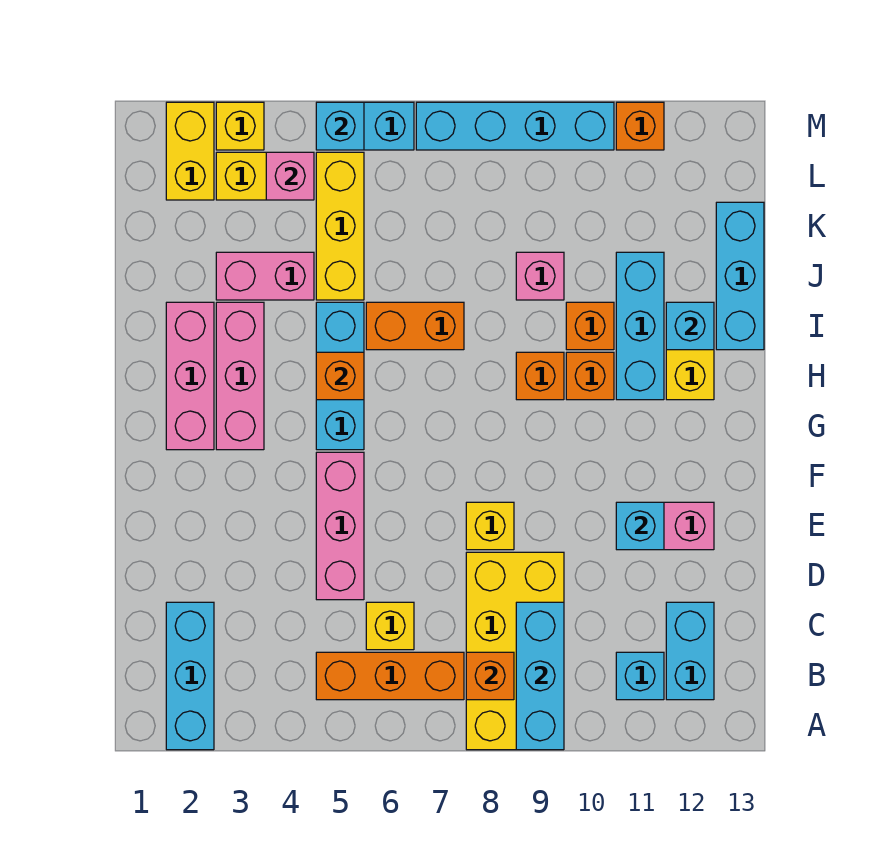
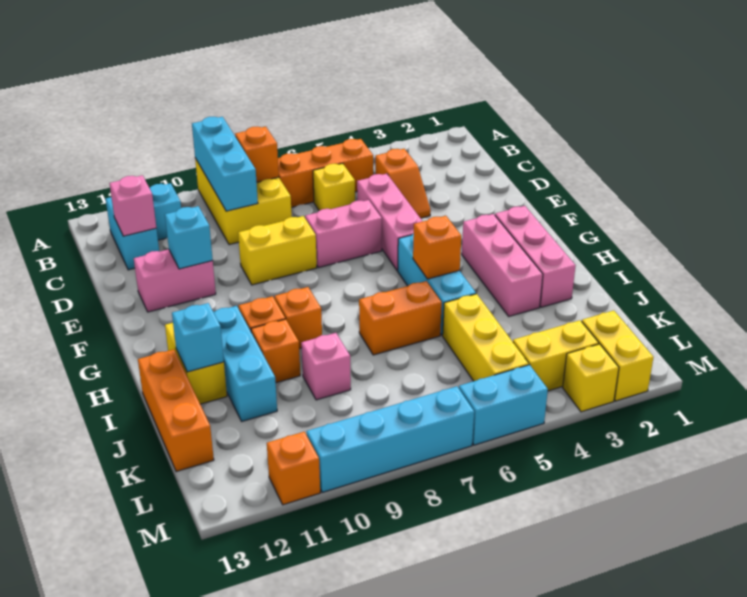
cyan brick A2:C2 level 1 -> none
yellow brick A8:D9 level 1 -> yellow brick A8:C9 level 1
none -> orange slope C4:D4 level 1 top C
yellow brick E8 level 1 -> yellow brick E8:E9 level 1
cyan brick I13:K13 level 1 -> orange brick I13:K13 level 1
pink brick J3:J4 level 1 -> pink brick E6:E7 level 1
pink brick L4 level 2 -> pink brick C12 level 2
cyan brick M5 level 2 -> none

